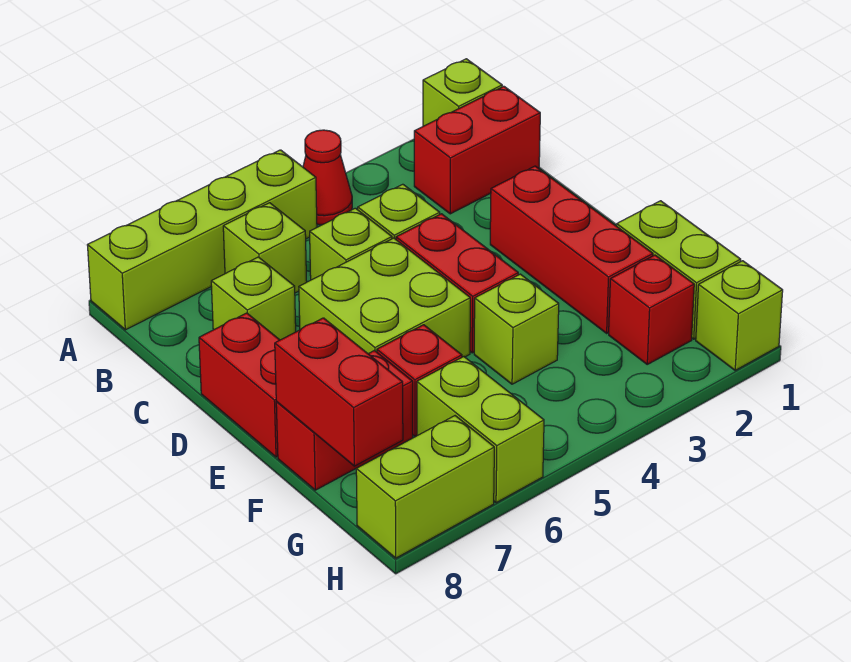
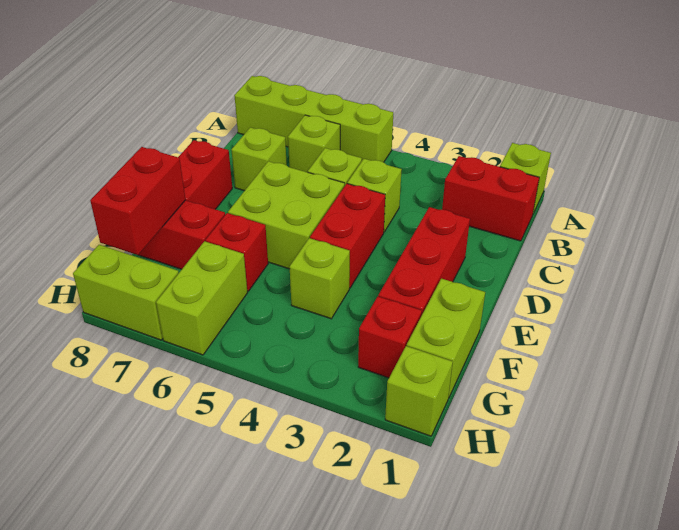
red cone A4 level 1 -> none

